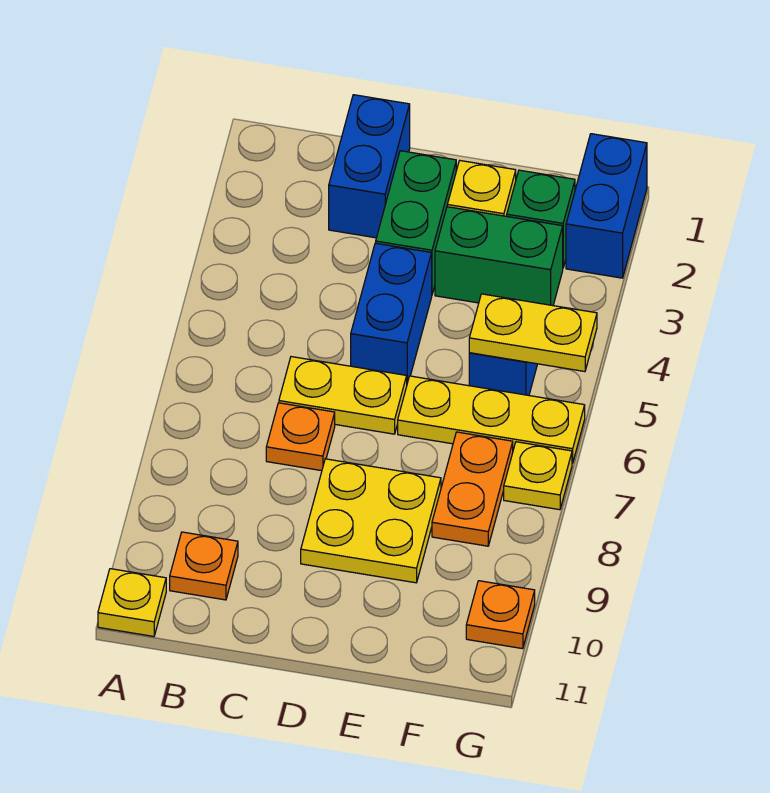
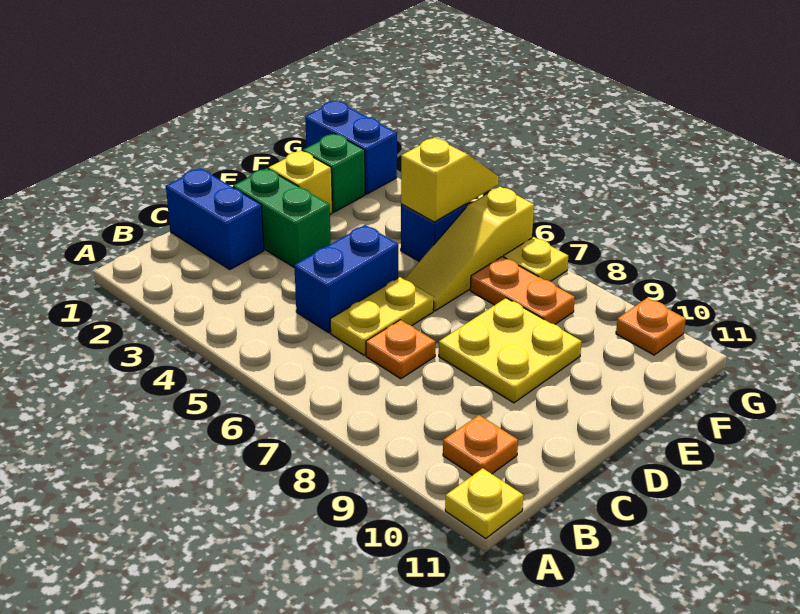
blue brick D4:D5 level 1 -> blue brick C5:D5 level 1
green brick E3:F3 level 1 -> none
yellow plate E6:G6 level 1 -> yellow slope E6:G6 level 1 top G
yellow plate F5:G5 level 2 -> yellow slope F5:G5 level 2 top F

